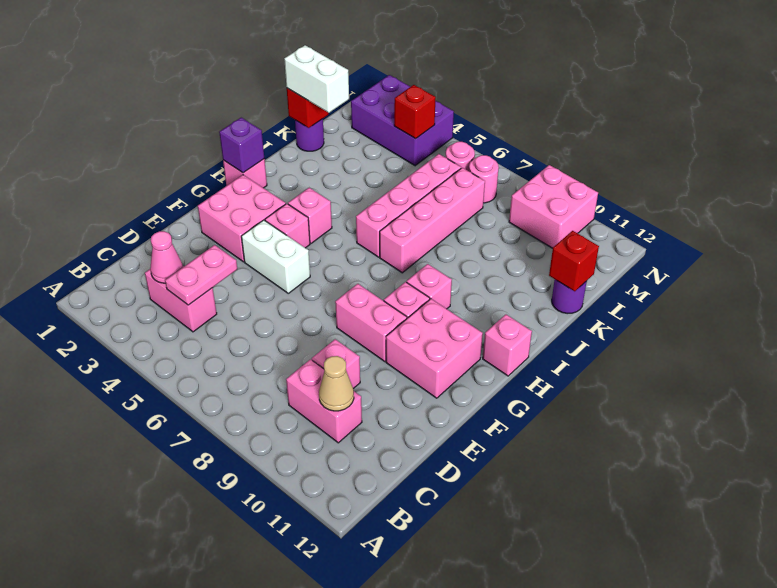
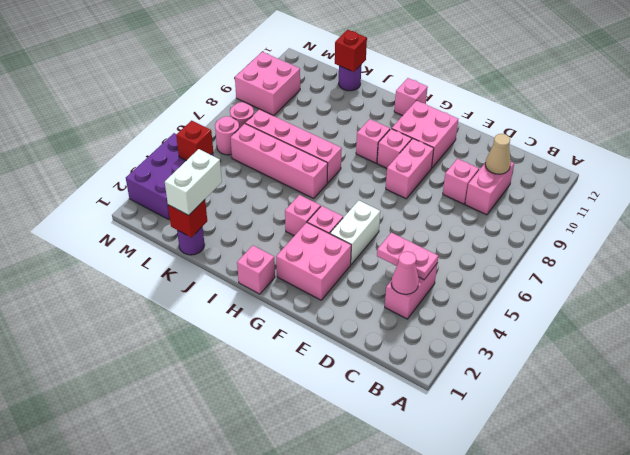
purple brick H1 level 2 -> none

